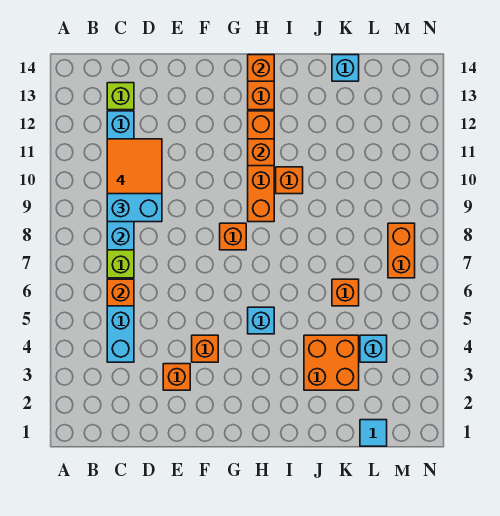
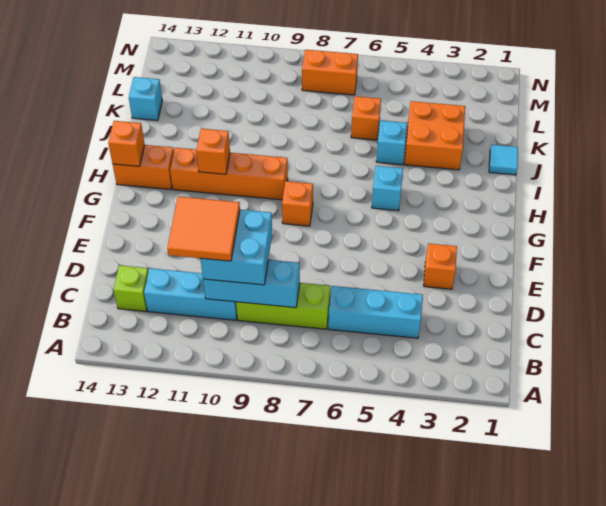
orange brick C6 level 2 -> none
orange brick F4 level 1 -> none
orange brick I10 level 1 -> none
cyan tile L1 level 1 -> cyan tile J1 level 1
cyan brick L4 level 1 -> cyan brick J5 level 1

